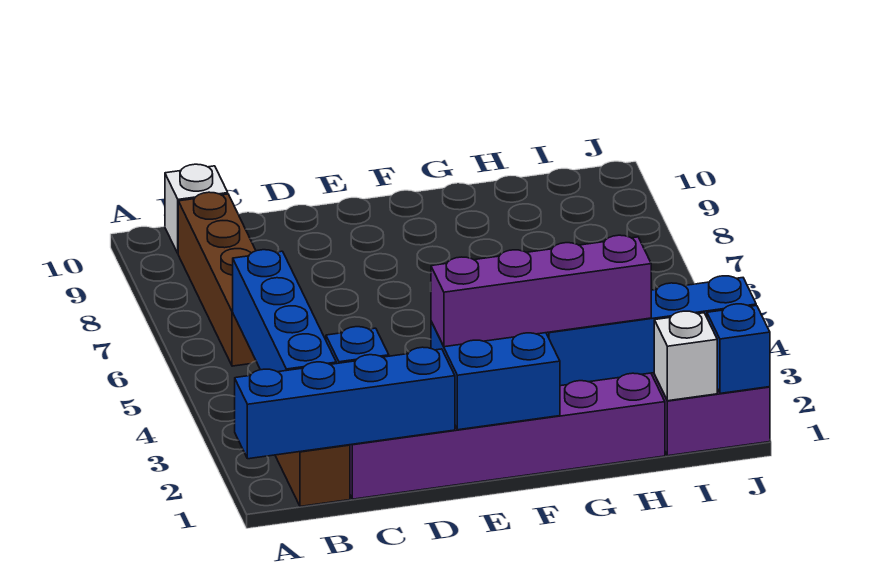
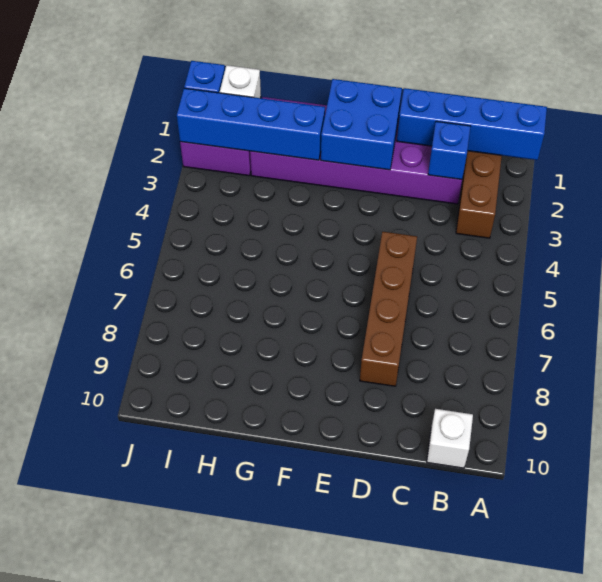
blue brick B2:B5 level 2 -> none
brown brick B6:B9 level 1 -> brown brick D5:D8 level 1
purple brick E2:H2 level 3 -> none

